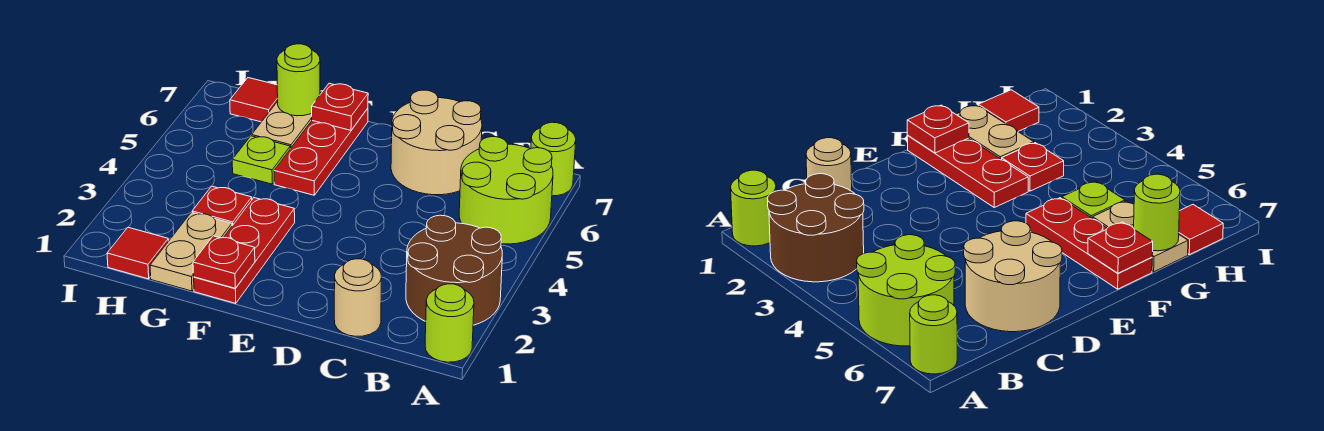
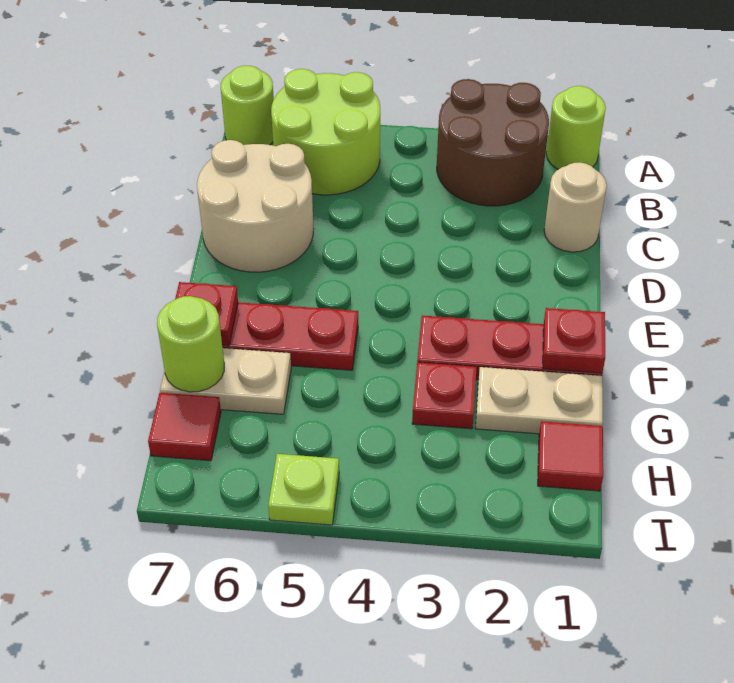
lime plate G5 level 1 -> lime plate I5 level 1

